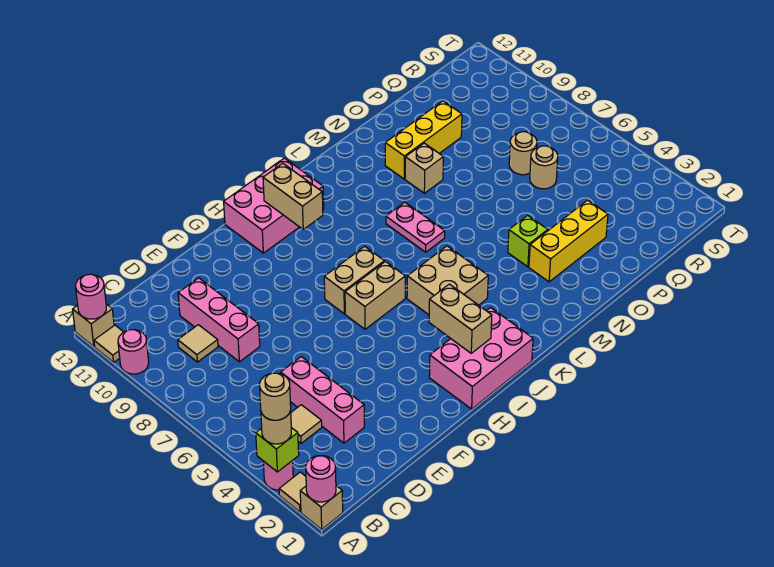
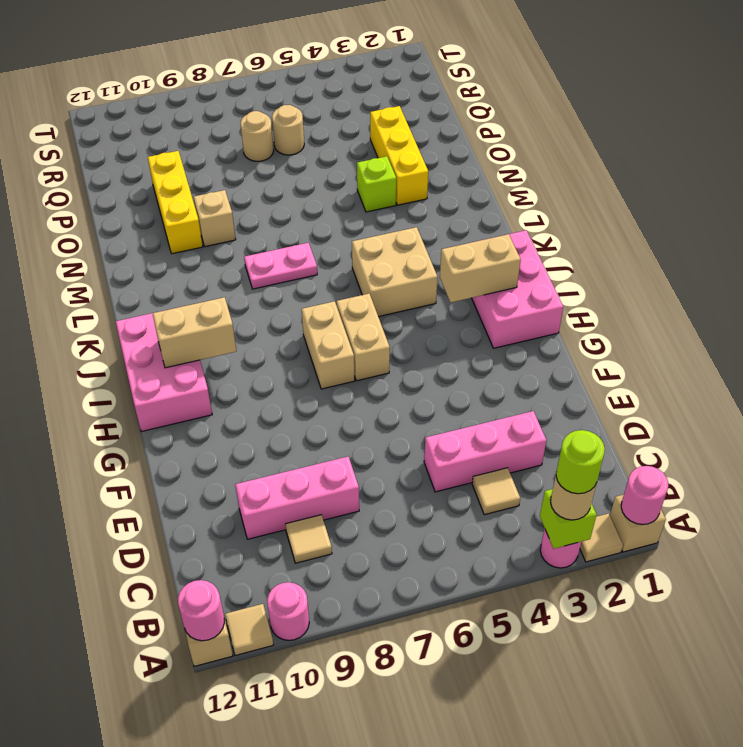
tan round brick A3 level 4 -> lime round brick A3 level 4

